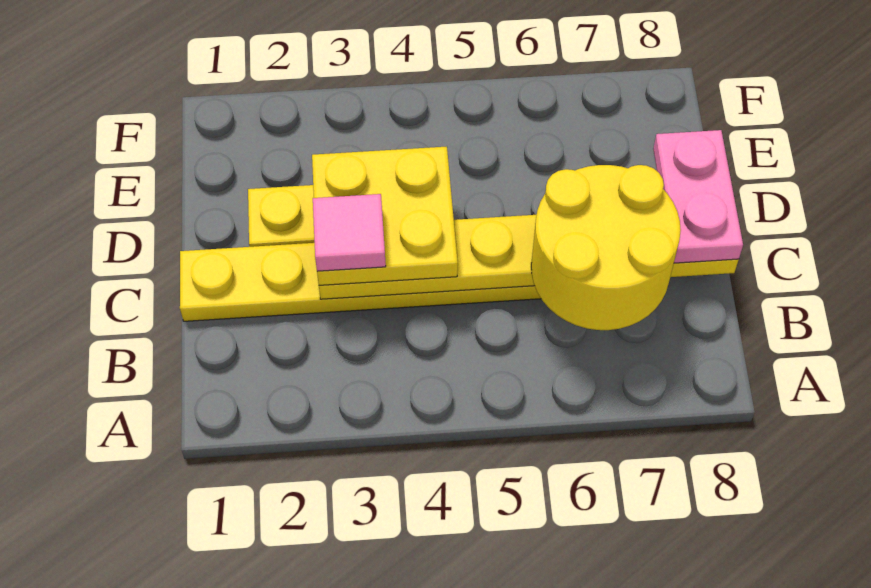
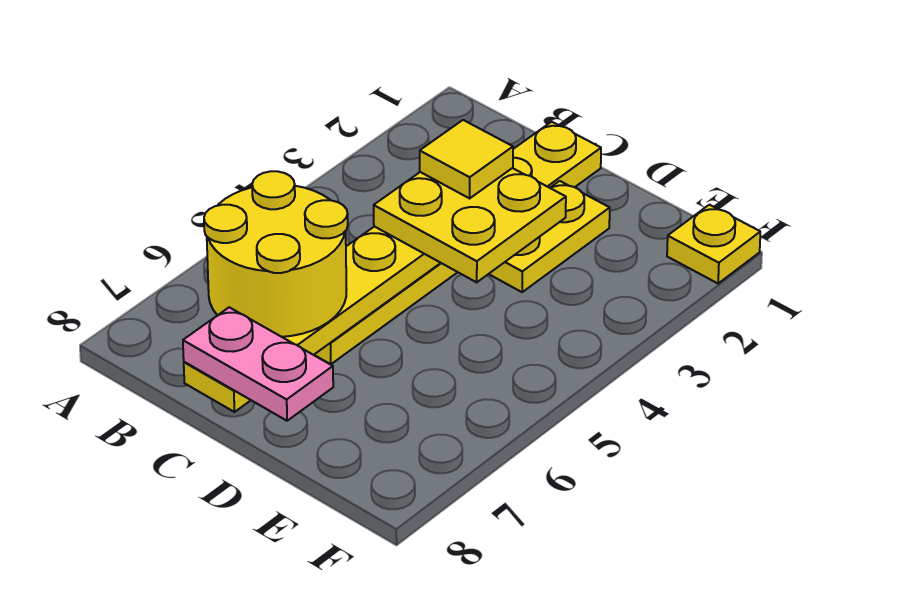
pink tile C3 level 4 -> yellow tile C3 level 4
none -> yellow plate F1 level 1

